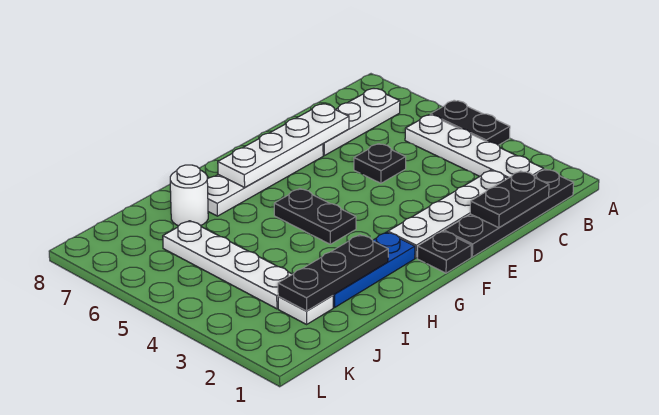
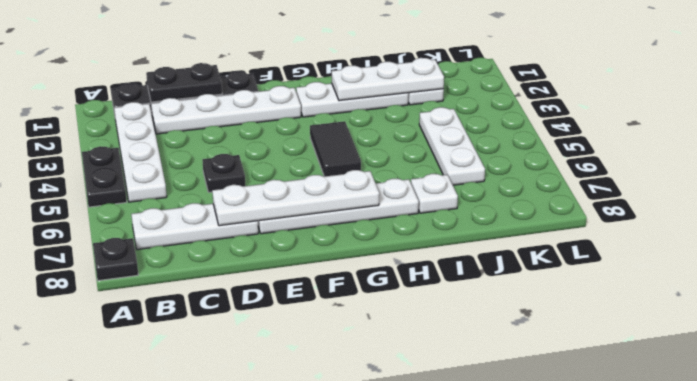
black plate F1 level 1 -> black plate A8 level 1
blue plate G2:I2 level 1 -> white plate G2:I2 level 1
black plate G4:G5 level 1 -> black tile G4:G5 level 1
black plate H2:J2 level 2 -> white plate H2:J2 level 2
white round brick I7 level 1 -> white plate I7 level 1
white plate J3:J6 level 1 -> white plate J4:J6 level 1

